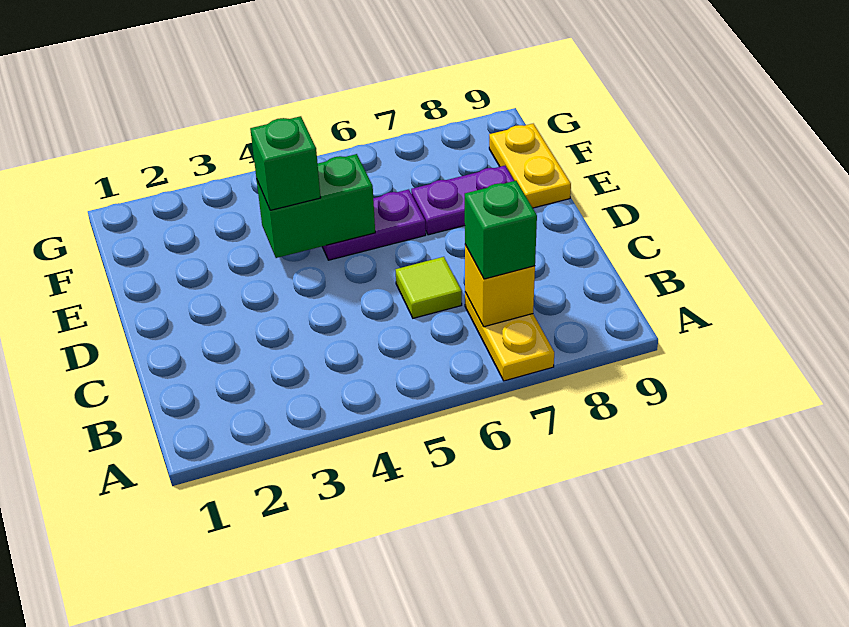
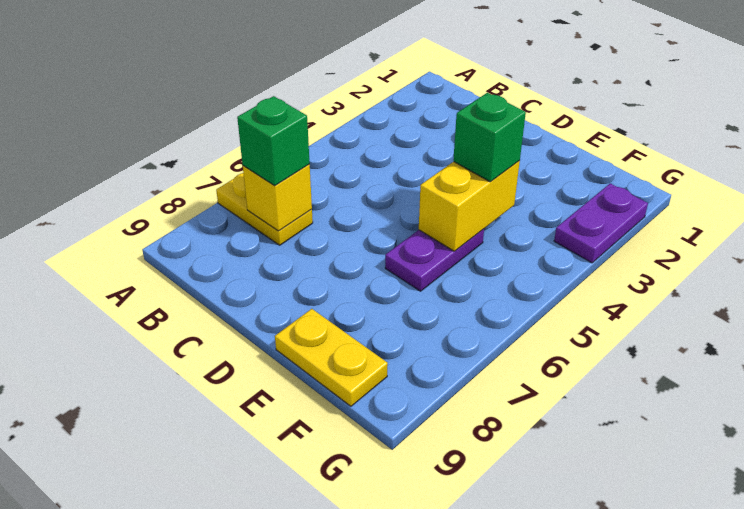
lime tile C6 level 1 -> none
green brick E4:E5 level 2 -> yellow brick E4:E5 level 2
purple plate E7:E8 level 1 -> purple plate G2:G3 level 1

